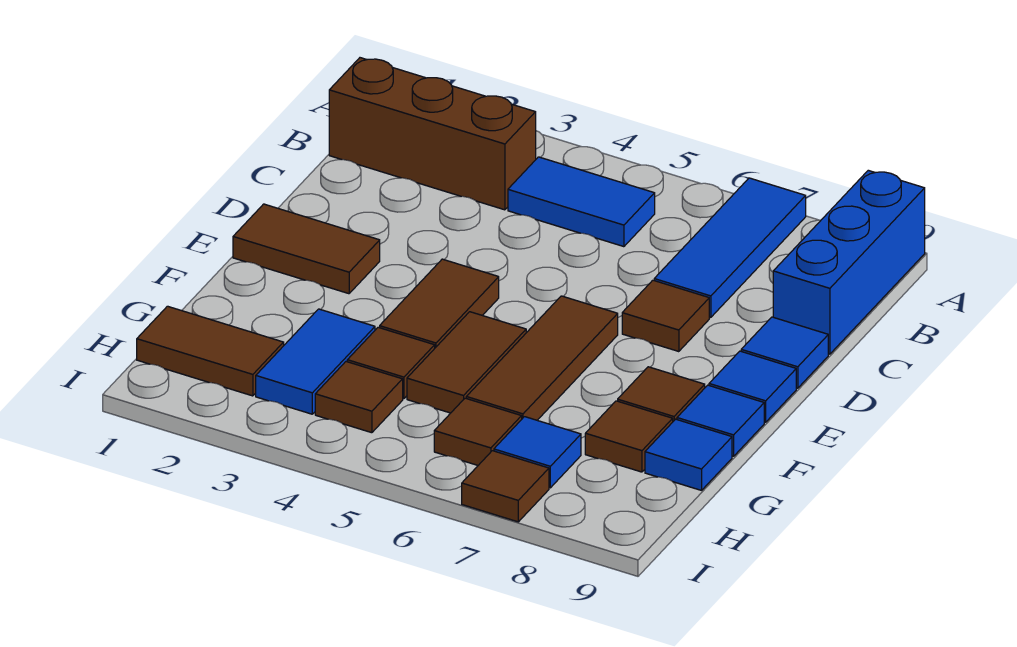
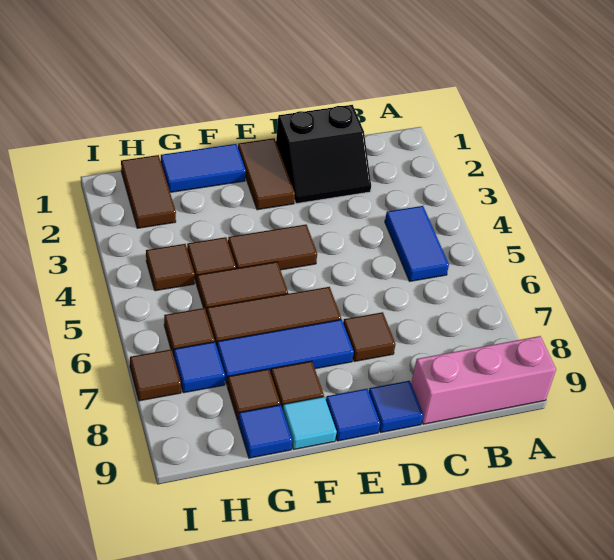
blue tile A7:C7 level 1 -> blue tile E7:G7 level 1
blue brick A9:C9 level 1 -> pink brick A9:C9 level 1
brown brick B1:B3 level 1 -> none
none -> black slope C1:D2 level 1 top 1
blue tile F9 level 1 -> cyan tile F9 level 1
blue tile G3:H3 level 1 -> blue tile F1:G1 level 1

